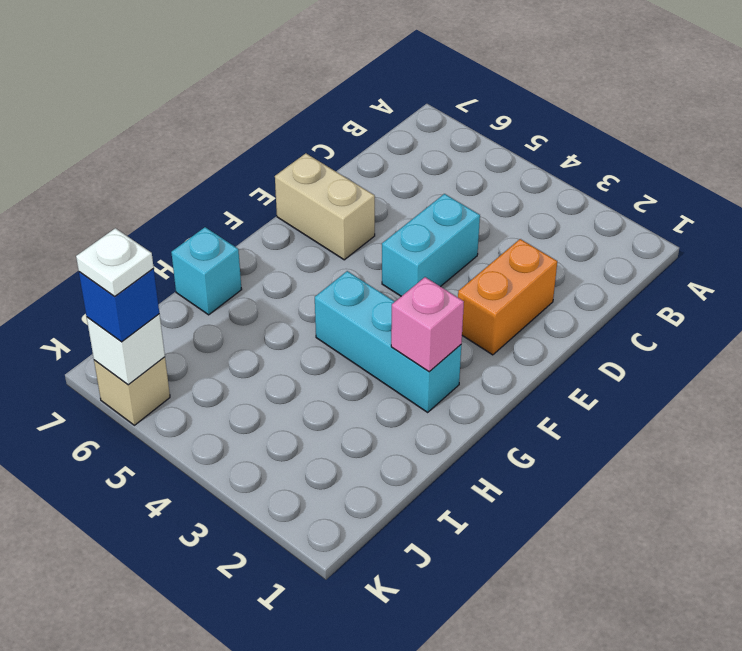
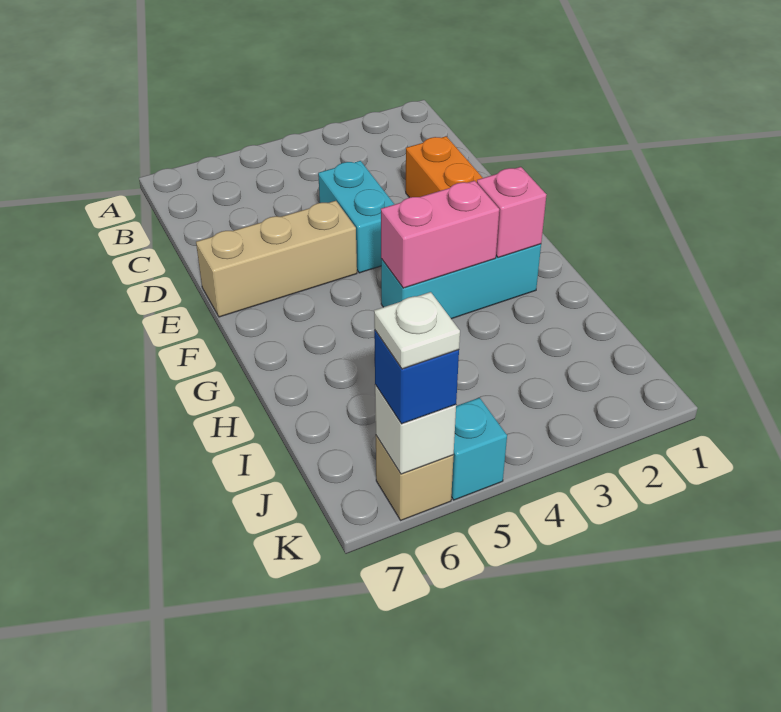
tan brick E6:E7 level 1 -> tan brick E5:E7 level 1
none -> pink brick G3:G4 level 2
cyan brick H7 level 1 -> cyan brick K5 level 1

